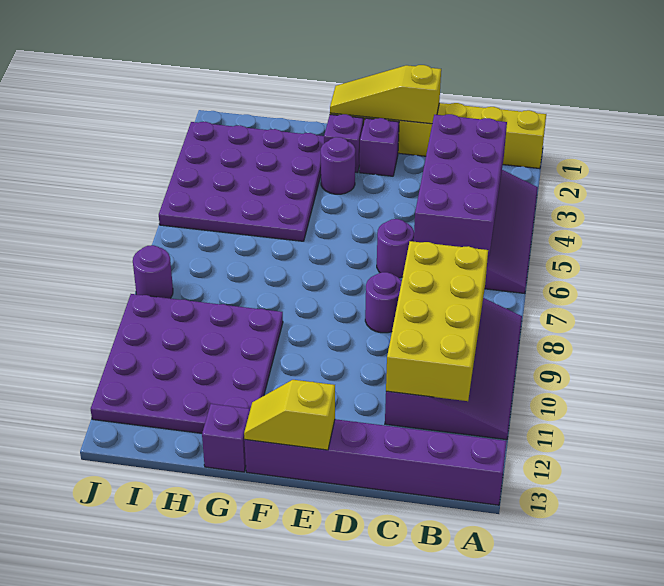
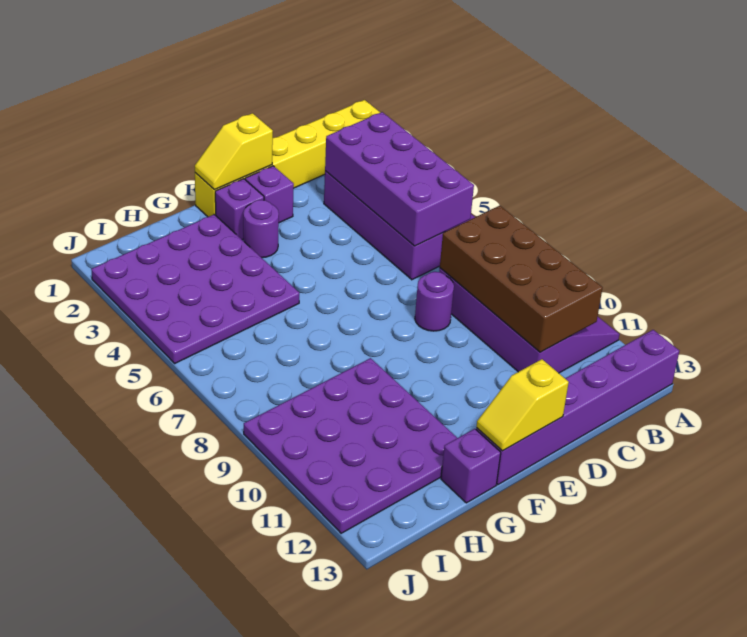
yellow brick B8:C11 level 2 -> brown brick B8:C11 level 2
yellow slope D1:F1 level 2 top D -> yellow slope E1:F1 level 2 top E
purple round brick D6 level 1 -> none
purple round brick J8 level 1 -> none

